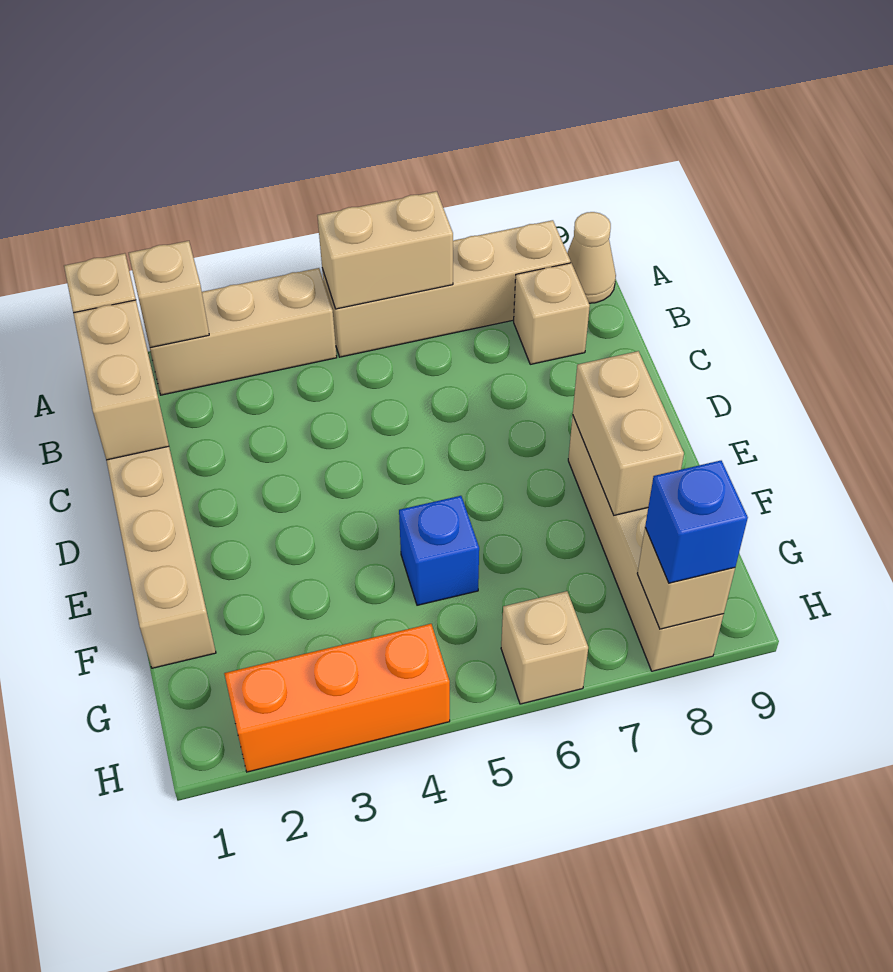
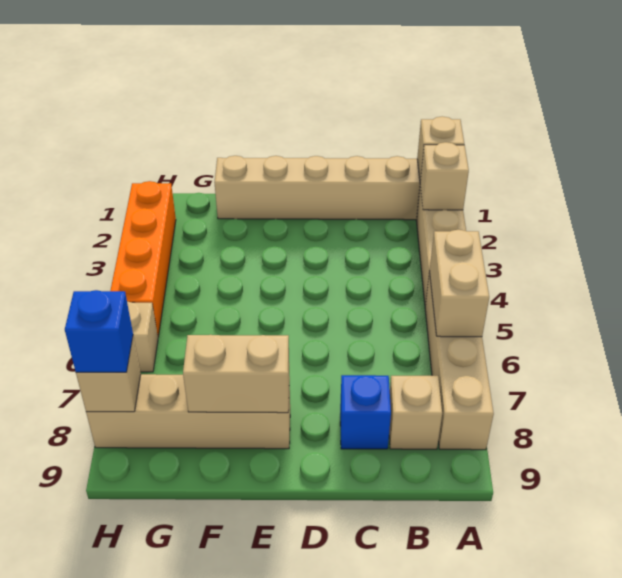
tan cone A9 level 1 -> none
tan brick B1:C1 level 2 -> none
blue brick F5 level 1 -> blue brick C8 level 1
orange brick H2:H4 level 1 -> orange brick H2:H5 level 1

